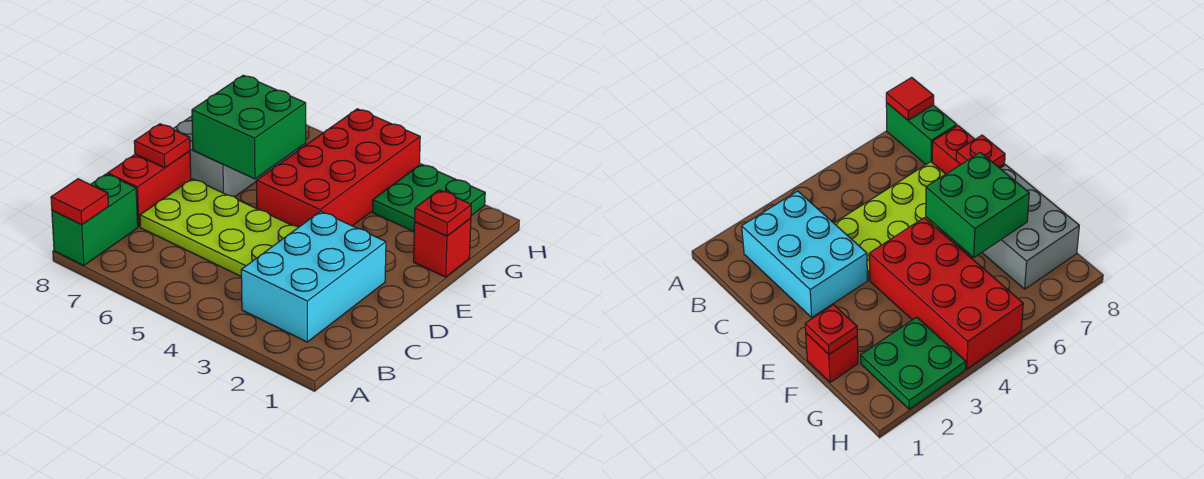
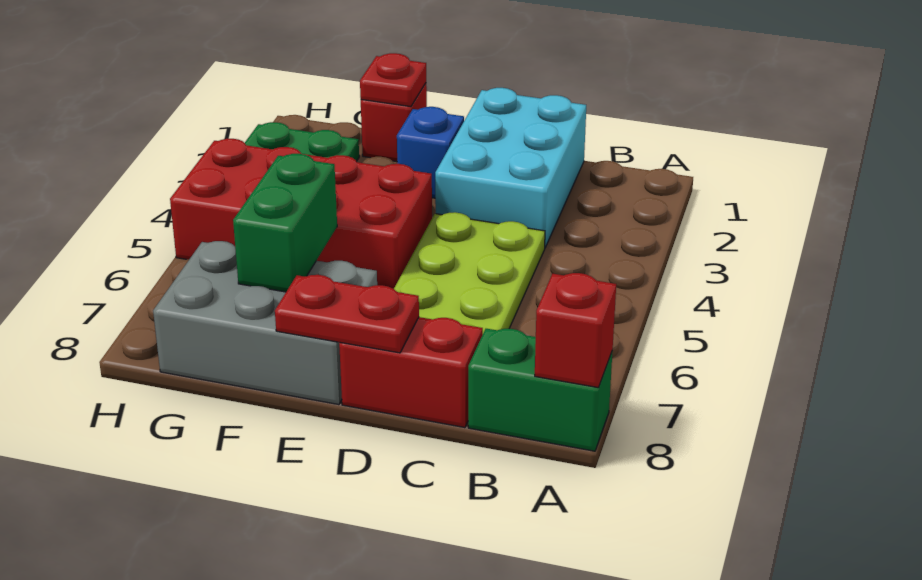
red tile A8 level 2 -> red brick A8 level 2
cyan brick B2:D3 level 1 -> cyan brick C1:D3 level 1
red plate D8 level 2 -> red plate D8:E8 level 2
none -> blue brick E2 level 1
green brick E6:F7 level 2 -> green brick F6:F7 level 2

